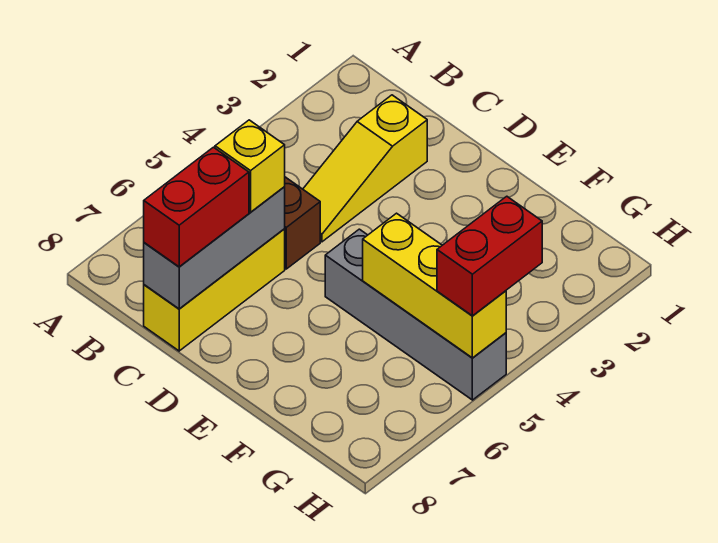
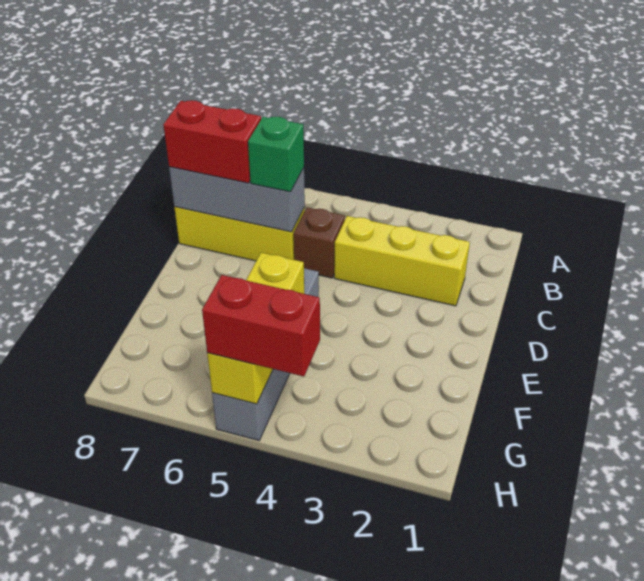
yellow slope C2:C4 level 1 top 2 -> yellow brick C2:C4 level 1
yellow brick C6 level 3 -> green brick C6 level 3

